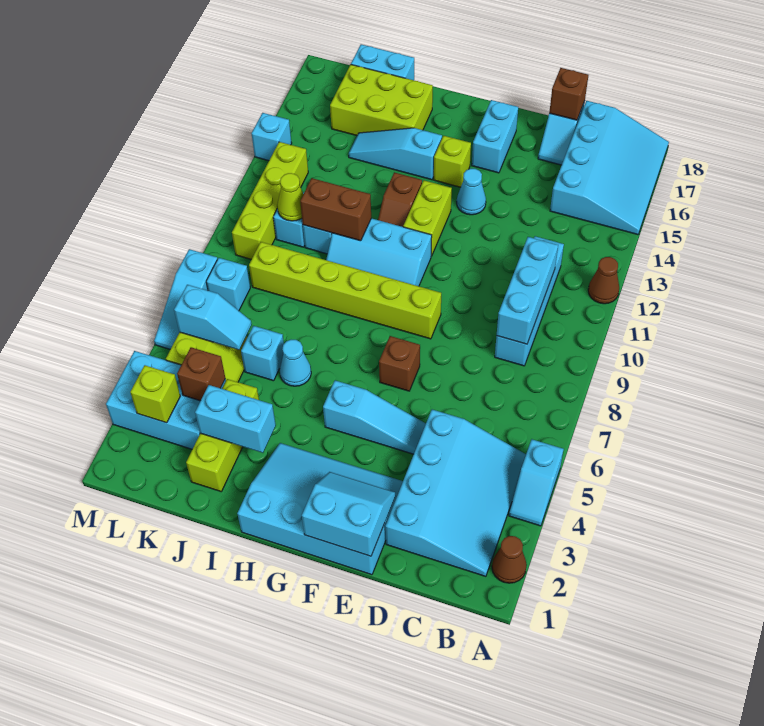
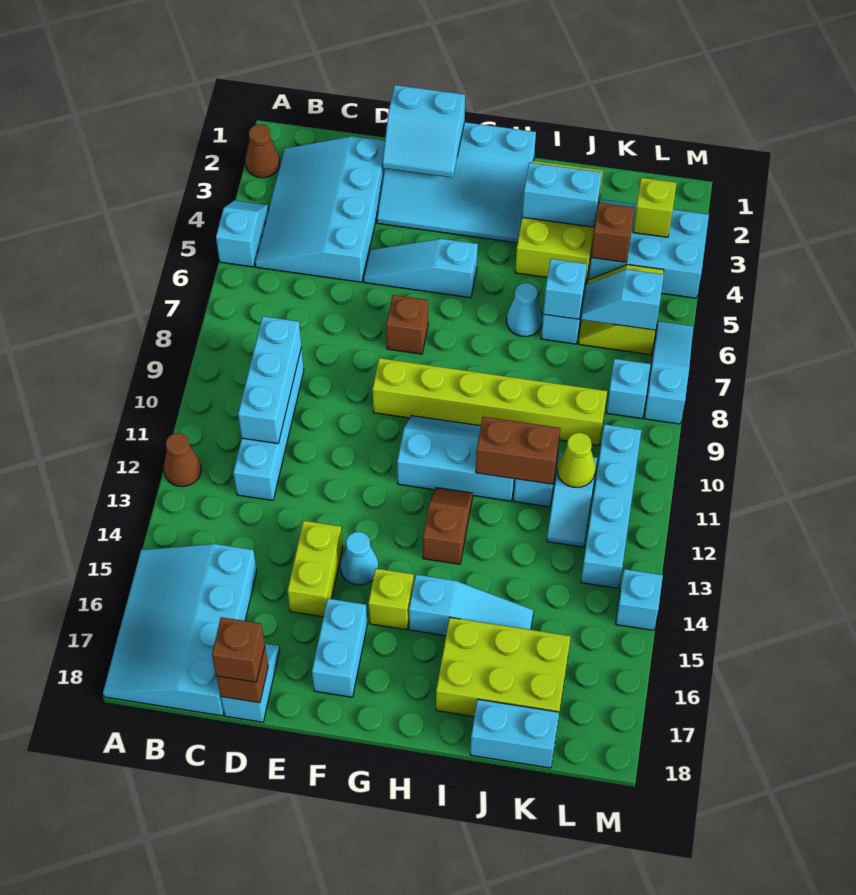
none -> brown brick D18 level 3
lime brick G12:G13 level 1 -> lime brick E14:E15 level 1
lime brick J2:J4 level 1 -> lime brick I2:J4 level 1
none -> cyan brick J6 level 2
lime brick L10:L13 level 1 -> cyan brick L10:L13 level 1

